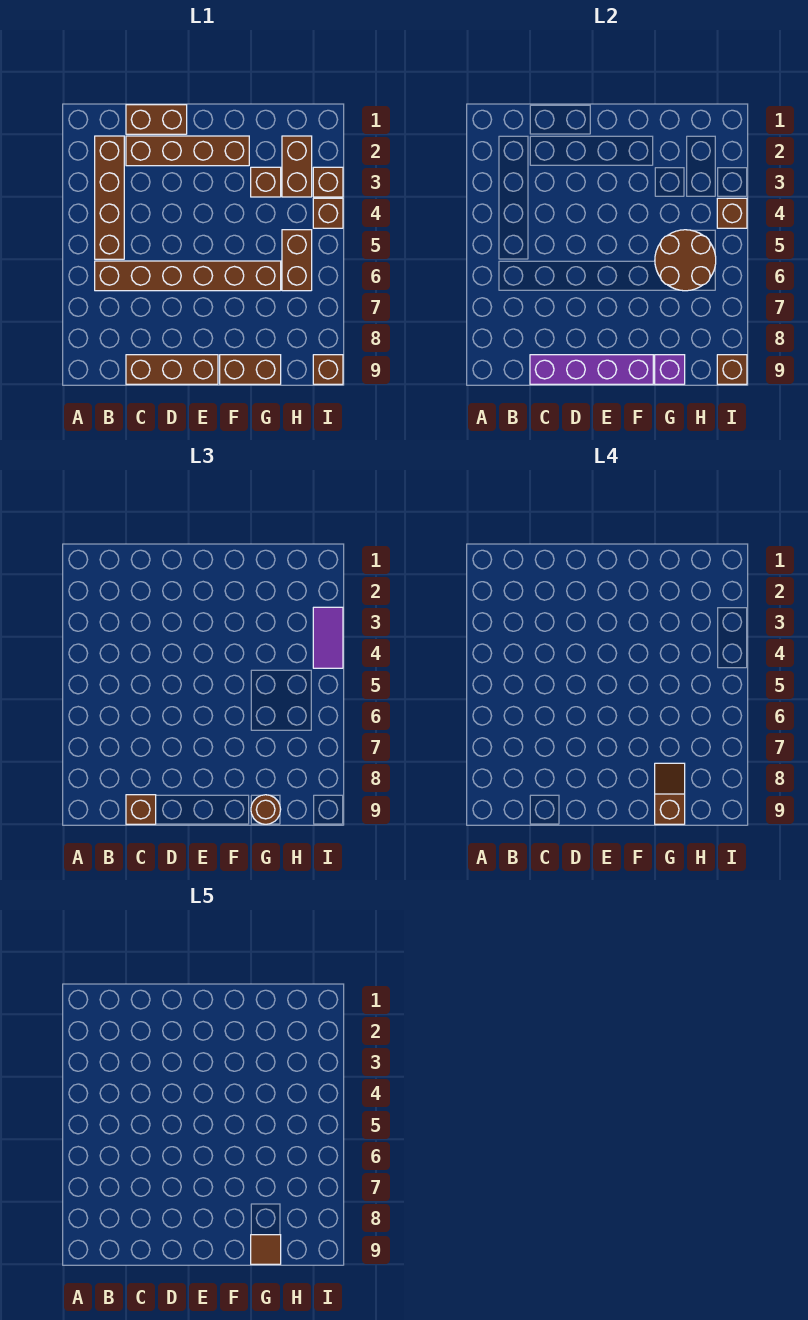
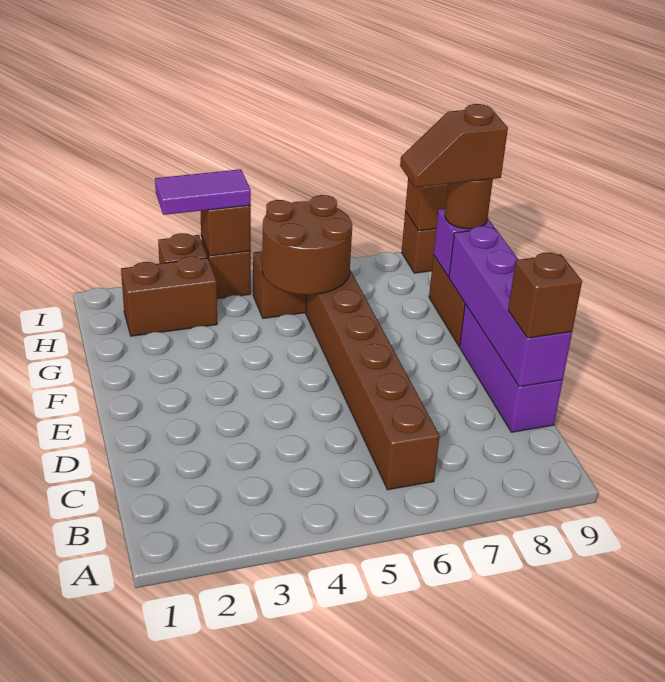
brown brick B2:B5 level 1 -> none
brown brick C1:D1 level 1 -> none
brown brick C2:F2 level 1 -> none
brown brick C9:E9 level 1 -> purple brick C9:E9 level 1
brown brick G3 level 1 -> none
brown tile G9 level 5 -> none

